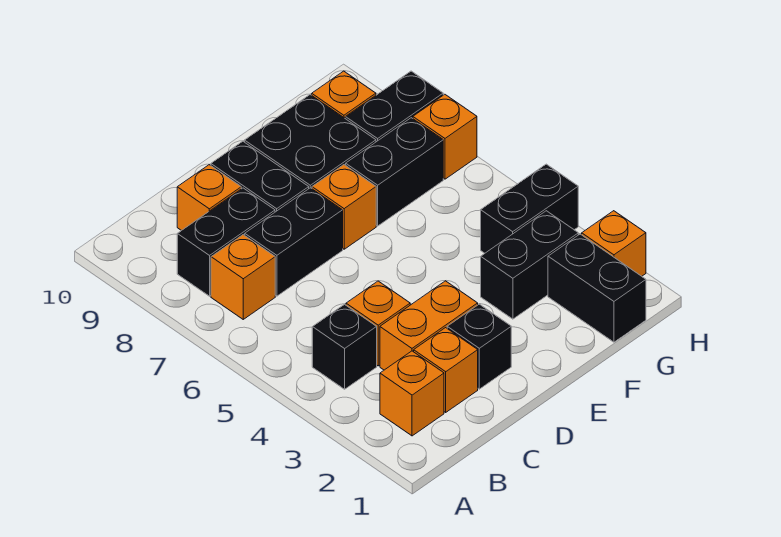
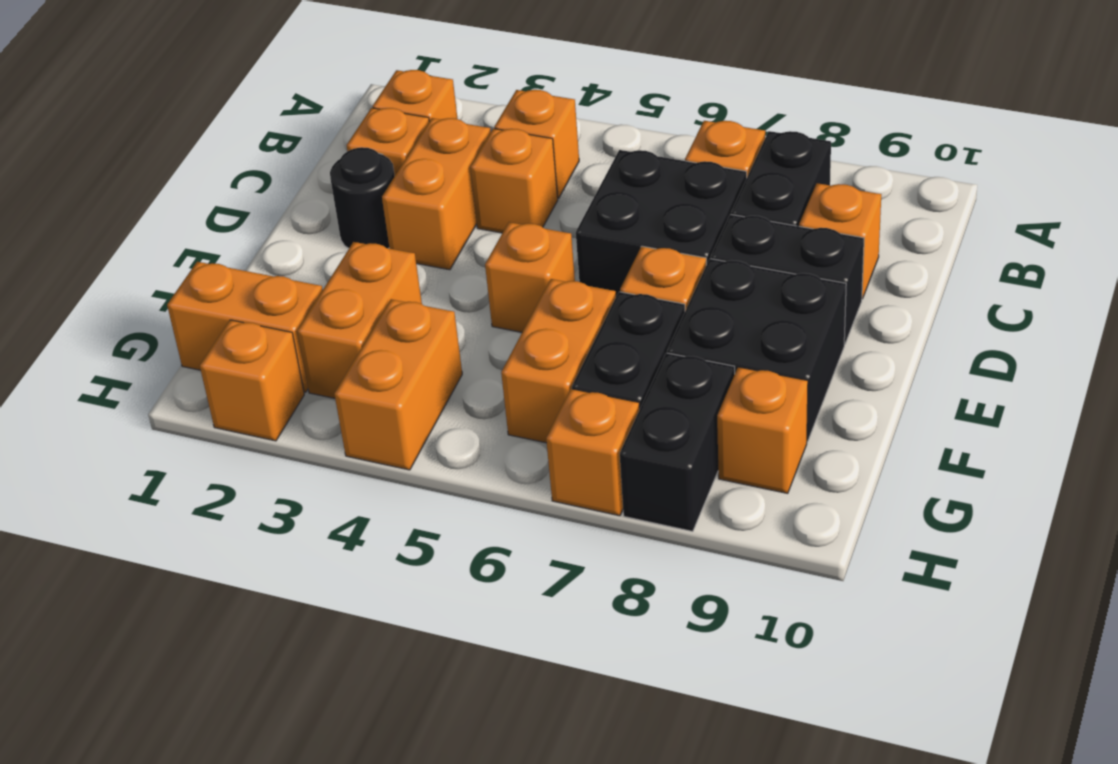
black brick B4 level 1 -> orange brick B4 level 1
black brick C7:D7 level 1 -> black brick C6:D7 level 1
black brick D2 level 1 -> black round brick D2 level 1
none -> orange brick E5 level 1
black brick F3:G3 level 1 -> orange brick F3:G3 level 1
none -> orange brick F6:G6 level 1
black brick G1:G2 level 1 -> orange brick G1:G2 level 1
black brick G4:H4 level 1 -> orange brick G4:H4 level 1

